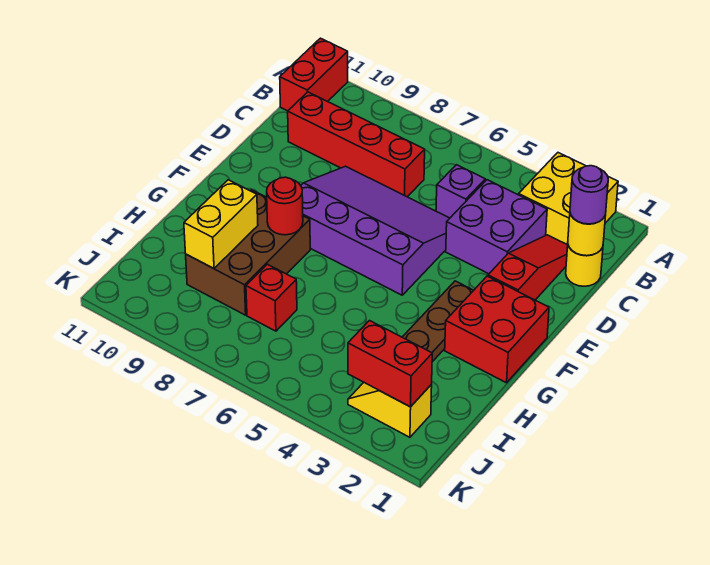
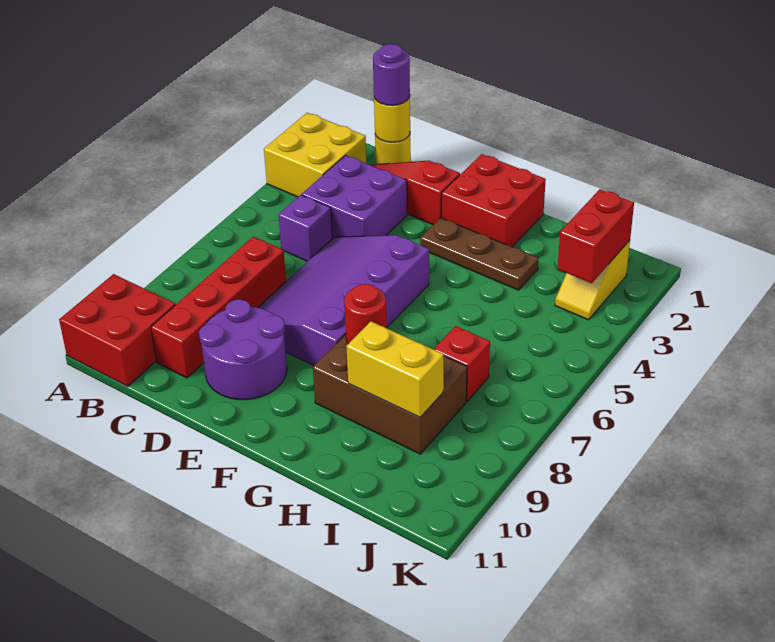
red brick A11:B11 level 1 -> red brick A10:B11 level 1
none -> purple round brick D9:E10 level 1

